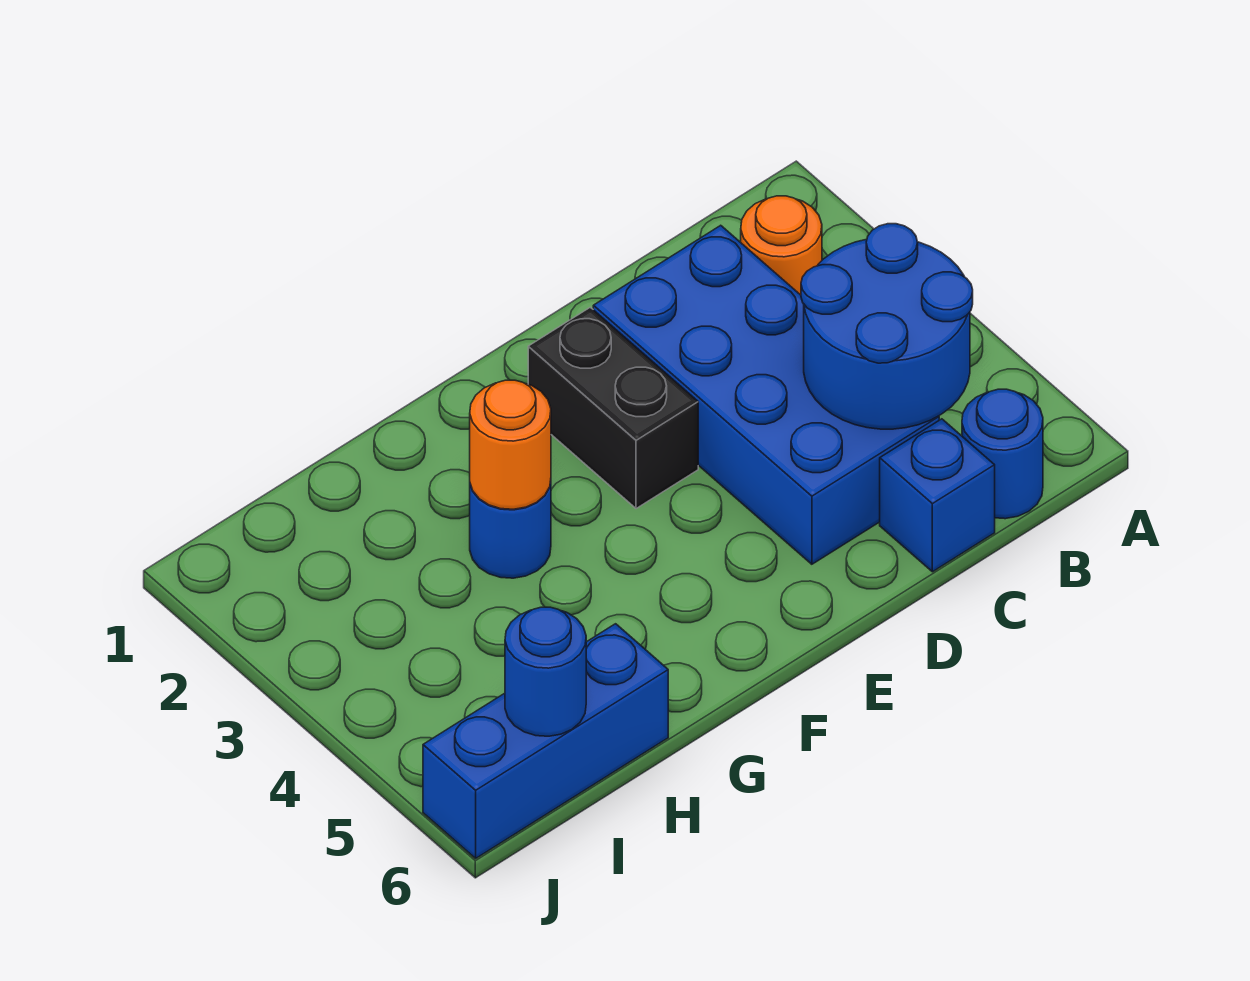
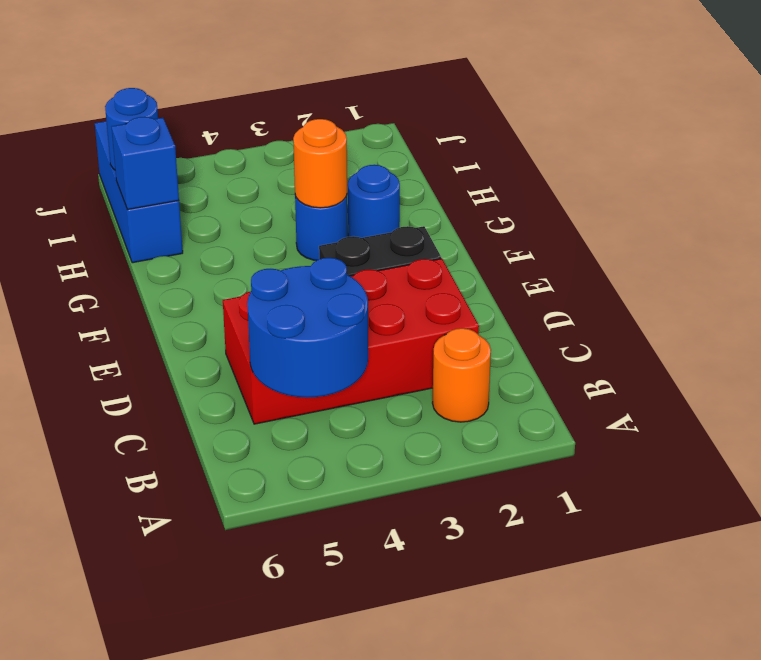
blue round brick B6 level 1 -> blue round brick G2 level 1
blue brick C2:D5 level 1 -> red brick C2:D5 level 1
blue brick C6 level 1 -> blue brick H6 level 2

